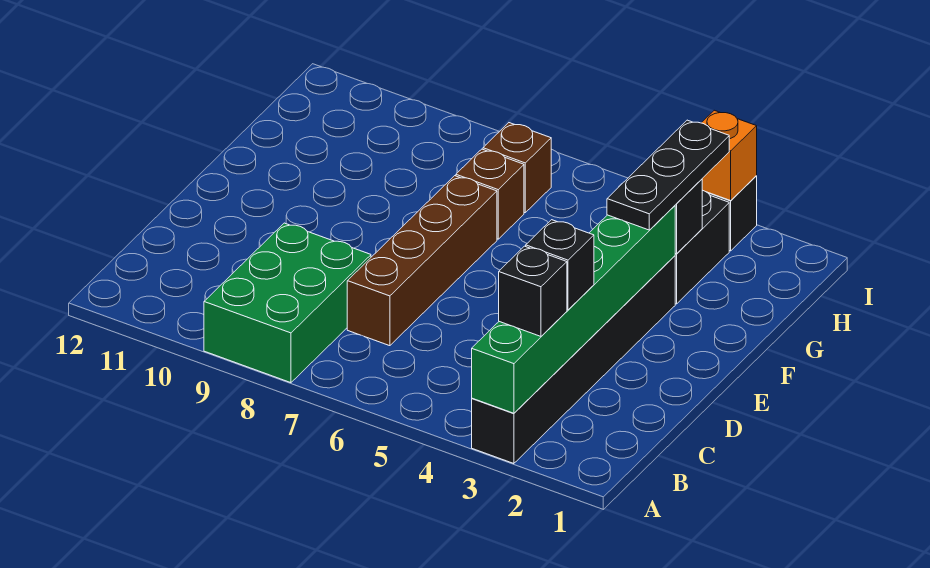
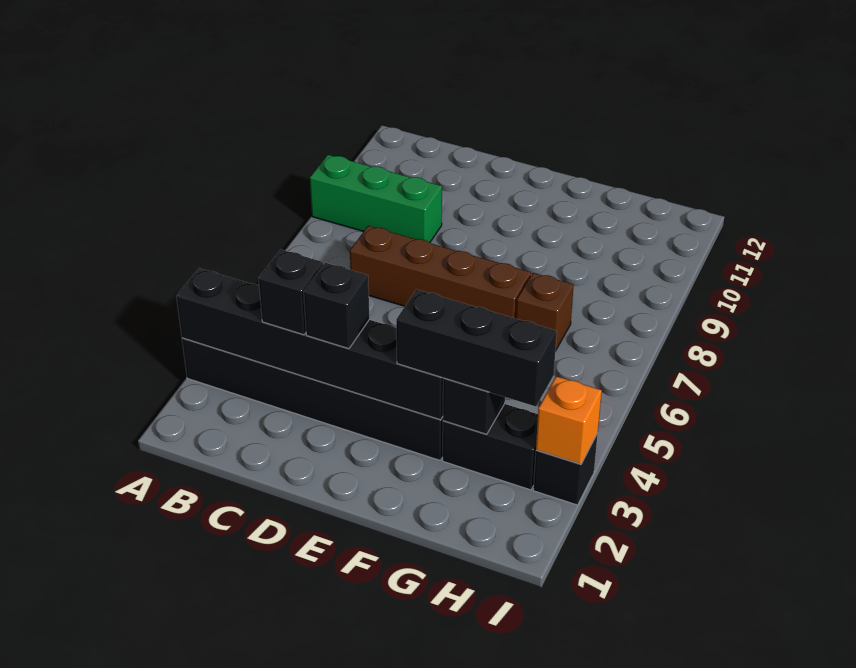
green brick A3:F3 level 2 -> black brick A3:F3 level 2
green brick A8:C9 level 1 -> green brick A9:C9 level 1
black brick B3 level 3 -> black brick D3 level 3
black plate F3:H3 level 3 -> black brick F3:H3 level 3
brown brick H7 level 1 -> none

